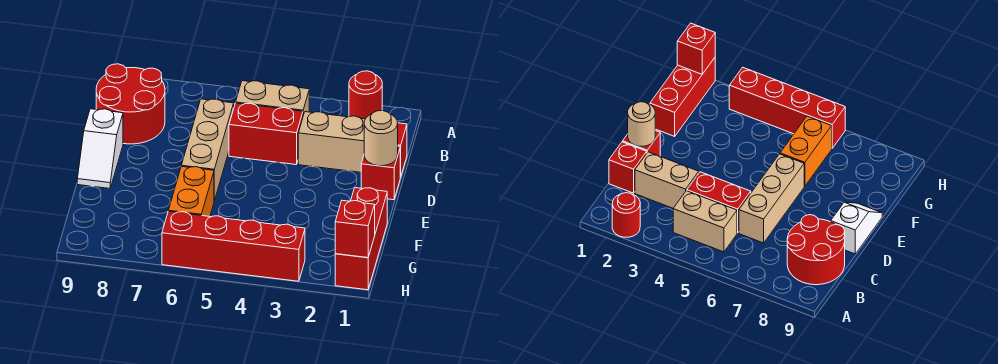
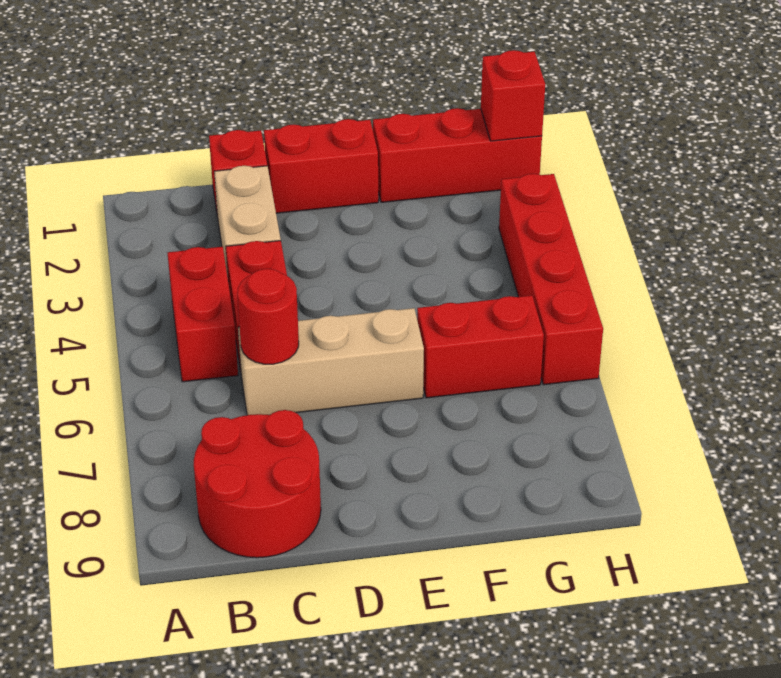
red round brick A2 level 1 -> red round brick C6 level 2
tan brick B4:B5 level 1 -> red brick B4:B5 level 1
red brick D1 level 1 -> red brick D1:E1 level 1
tan round brick D1 level 2 -> none
white slope D9:E9 level 1 top D -> none
orange brick F6:G6 level 1 -> red brick F6:G6 level 1

